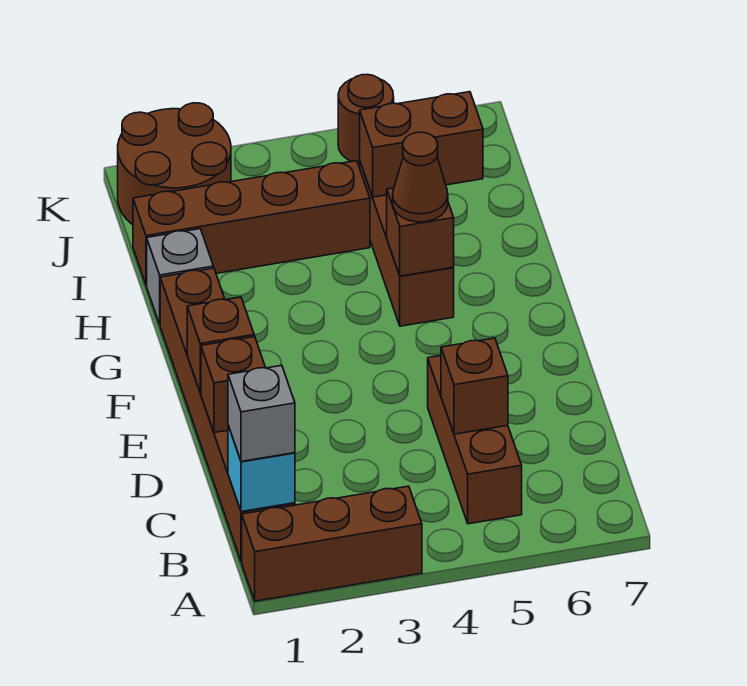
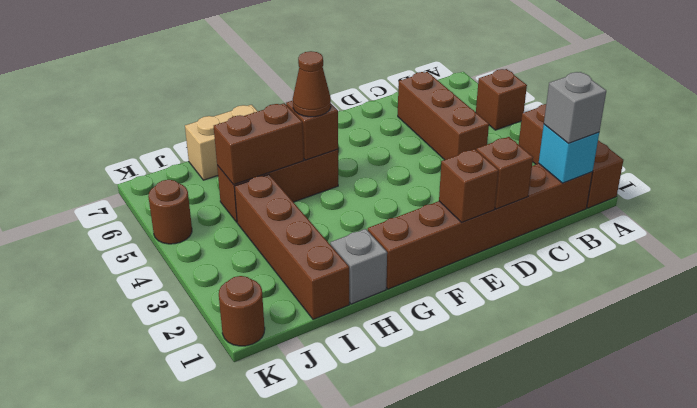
brown brick B5:D5 level 1 -> brown brick C4:C6 level 1
brown brick C5 level 2 -> brown brick A5 level 1
none -> tan brick H7:I7 level 1
brown brick I5:I6 level 2 -> brown brick H5:I5 level 2
brown round brick J1:K2 level 1 -> brown round brick K1 level 1

